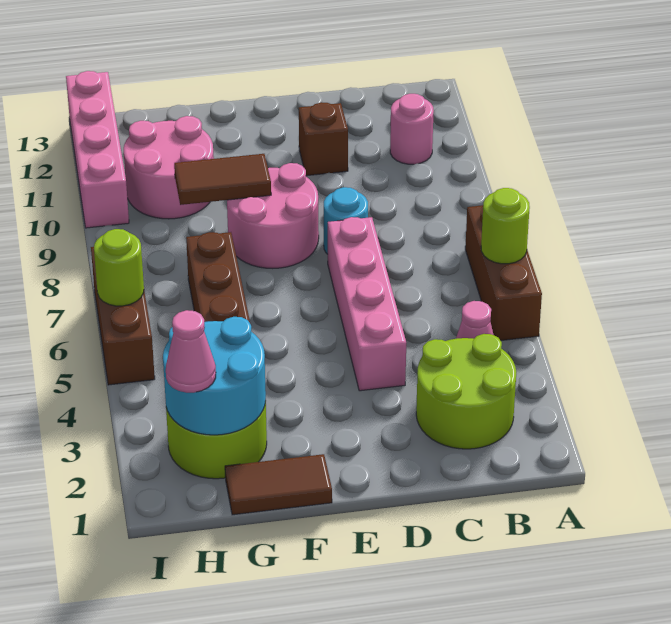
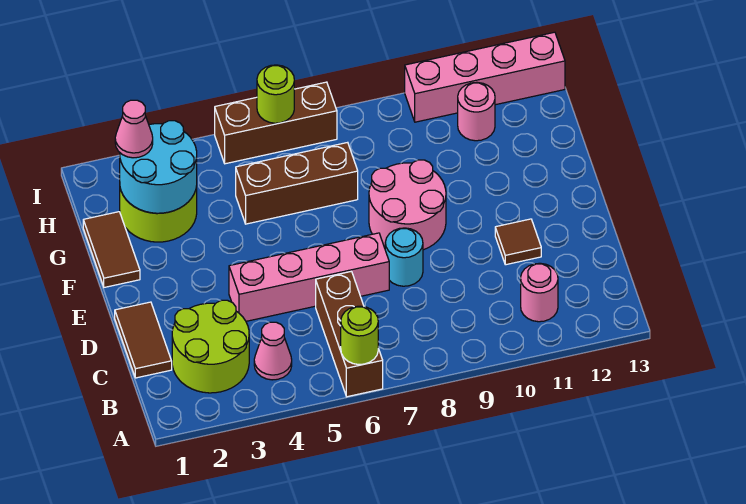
brown brick A5:A7 level 1 -> brown brick A6:C6 level 1
brown brick D11 level 1 -> brown tile D11 level 1
brown tile F9:G9 level 2 -> brown tile C1:D1 level 1
pink round brick G10:H11 level 1 -> pink round brick H11 level 1

